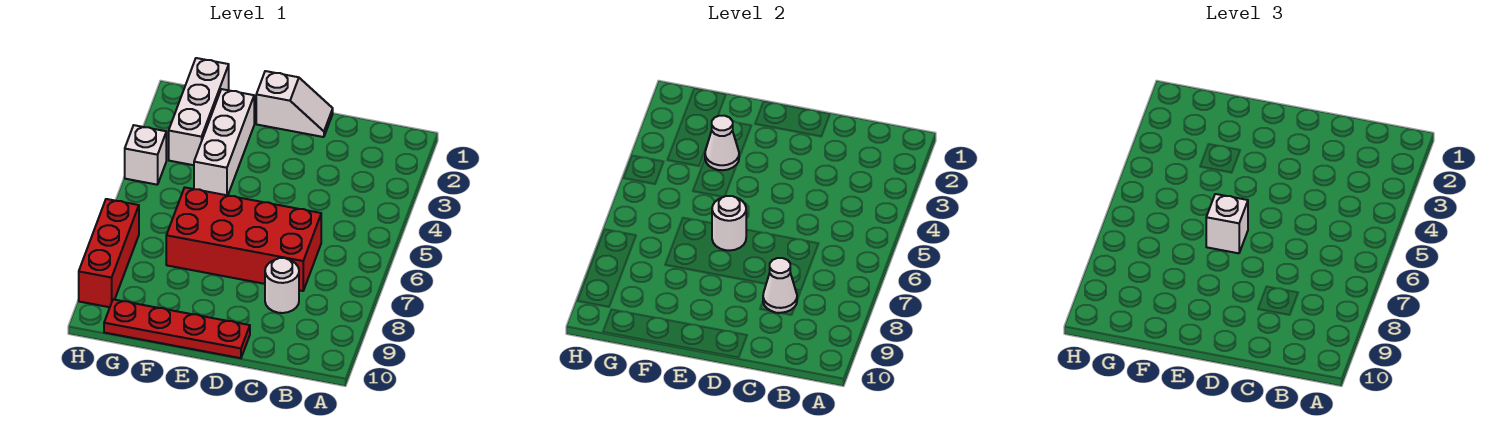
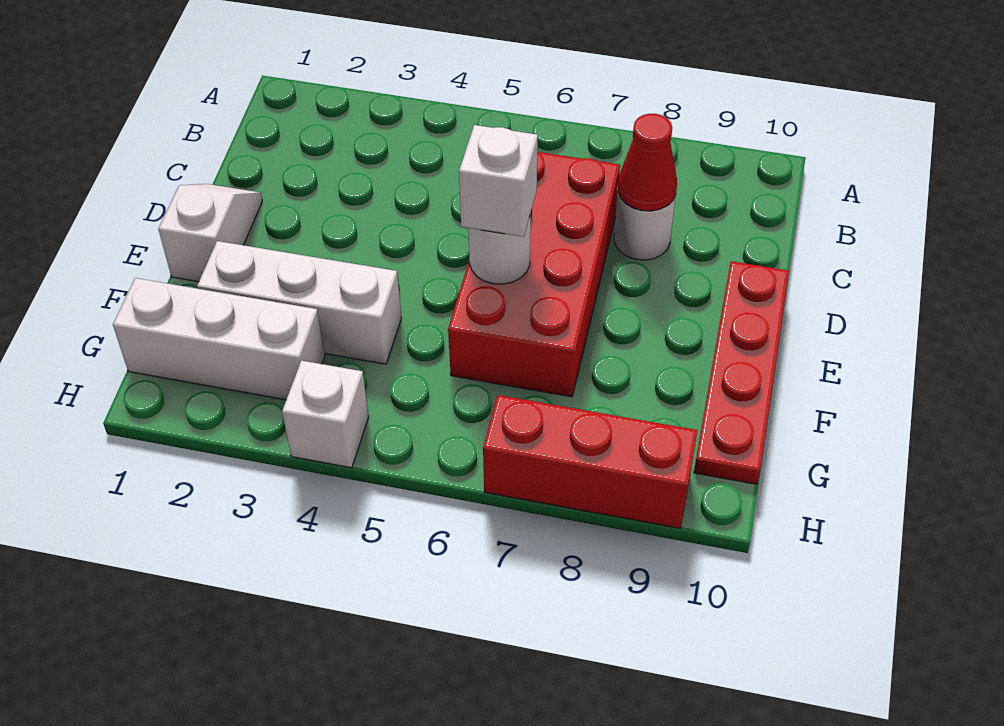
white cone C8 level 2 -> red cone C8 level 2
white cone F3 level 2 -> none

